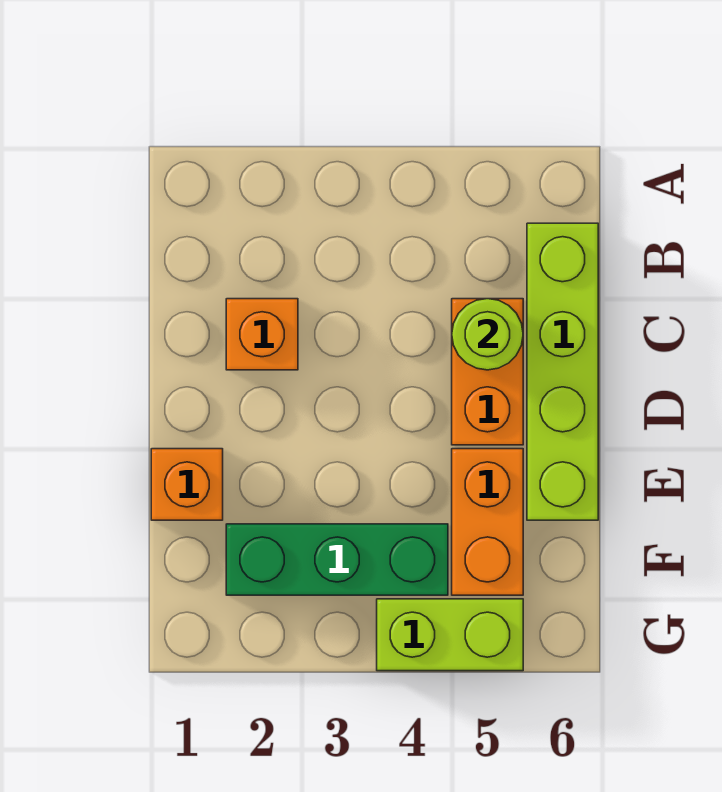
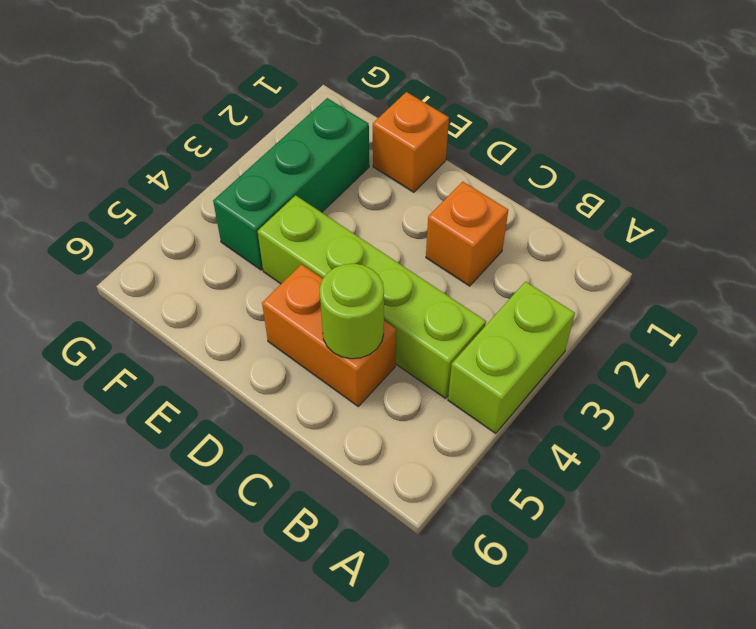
lime brick B6:E6 level 1 -> lime brick B4:E4 level 1
orange brick E5:F5 level 1 -> none
lime brick G4:G5 level 1 -> lime brick A3:A4 level 1

